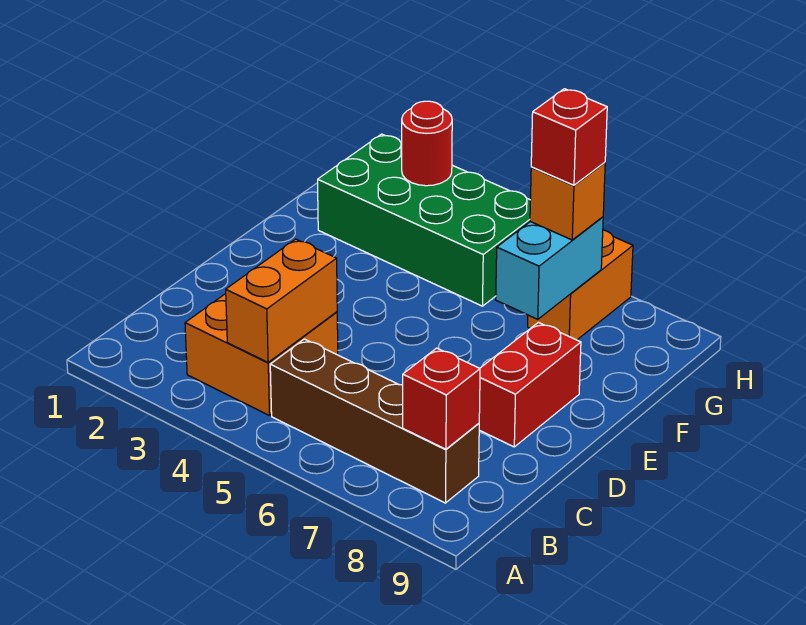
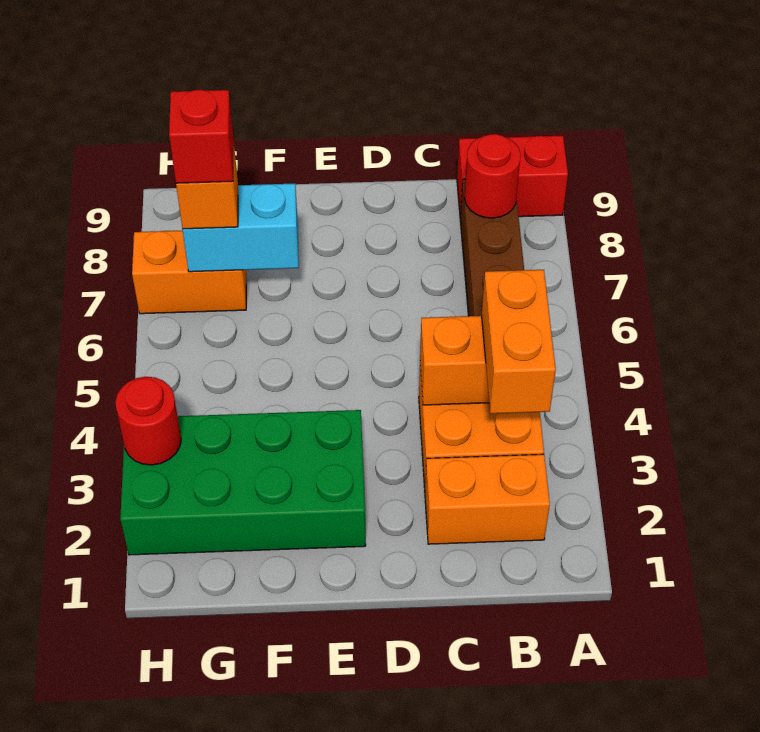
none -> orange brick B2:C2 level 1
none -> orange brick B3:B4 level 3
red brick B8 level 2 -> red round brick B8 level 2
red brick D8:E8 level 1 -> red brick A9:B9 level 1
green brick G2:H5 level 1 -> green brick E2:H3 level 1

